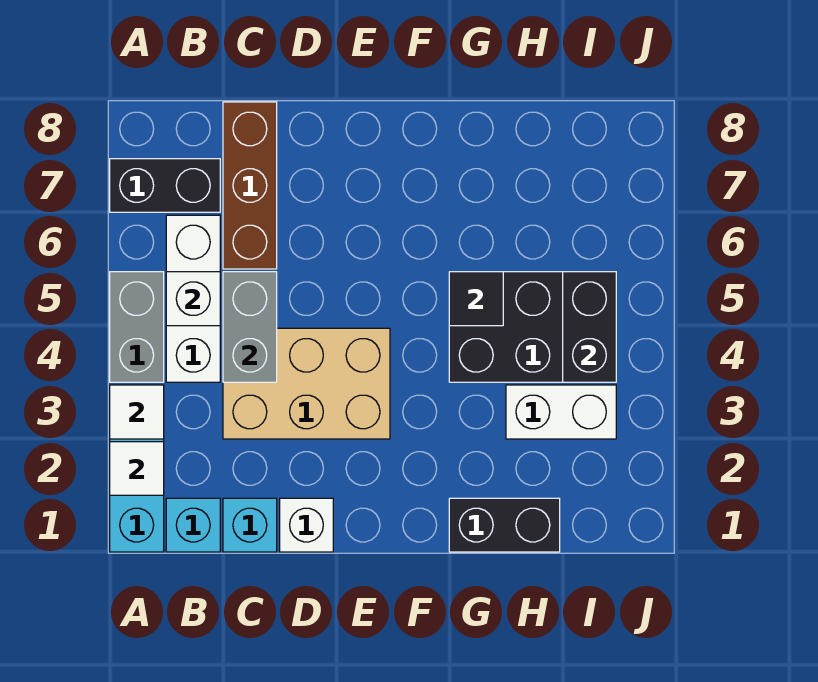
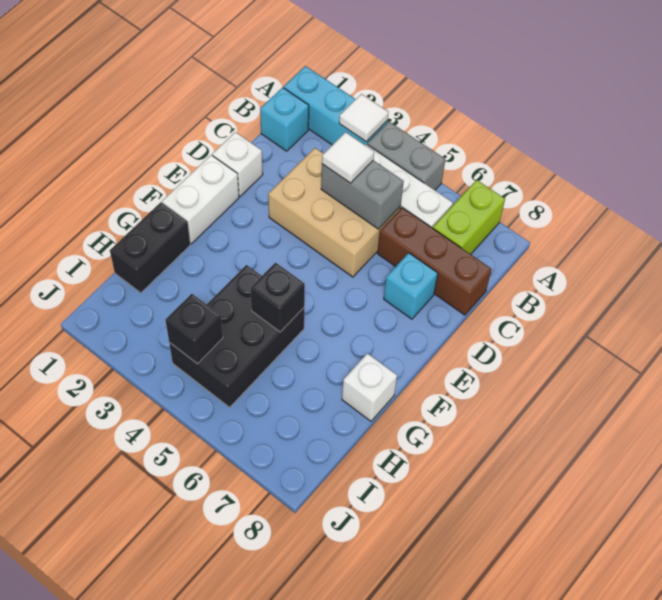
white tile A2 level 2 -> white tile C4 level 3
black brick A7:B7 level 1 -> lime brick A7:B7 level 1
white brick B5 level 2 -> white brick G8 level 1
cyan brick C1 level 1 -> cyan brick D7 level 1
tan brick C3:E4 level 1 -> tan brick C3:D5 level 1
black tile G5 level 2 -> black brick G5 level 2
white brick H3:I3 level 1 -> white brick E1:F1 level 1
black brick I4:I5 level 2 -> black brick I4 level 2

